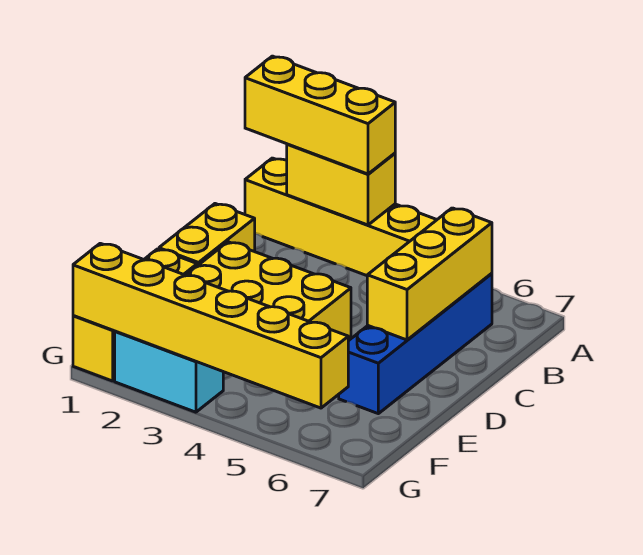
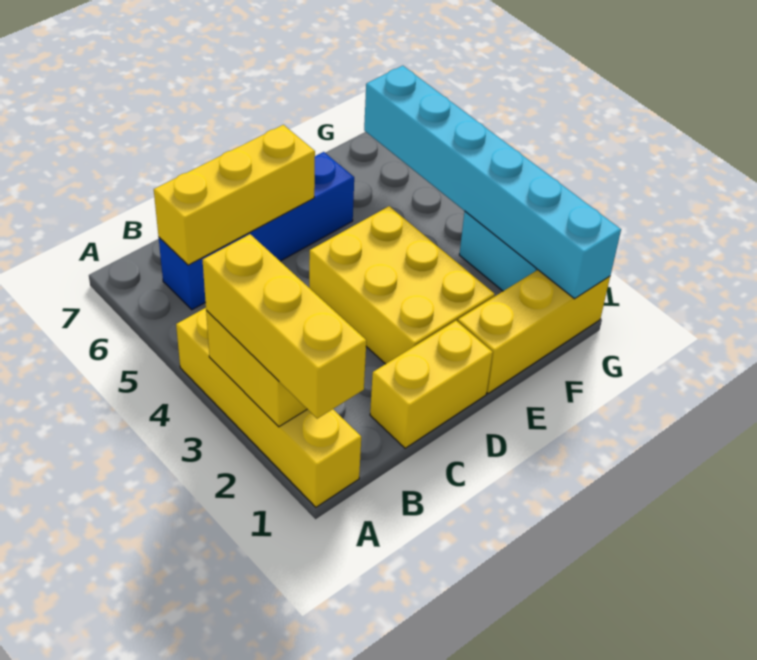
yellow brick G1:G6 level 2 -> cyan brick G1:G6 level 2

